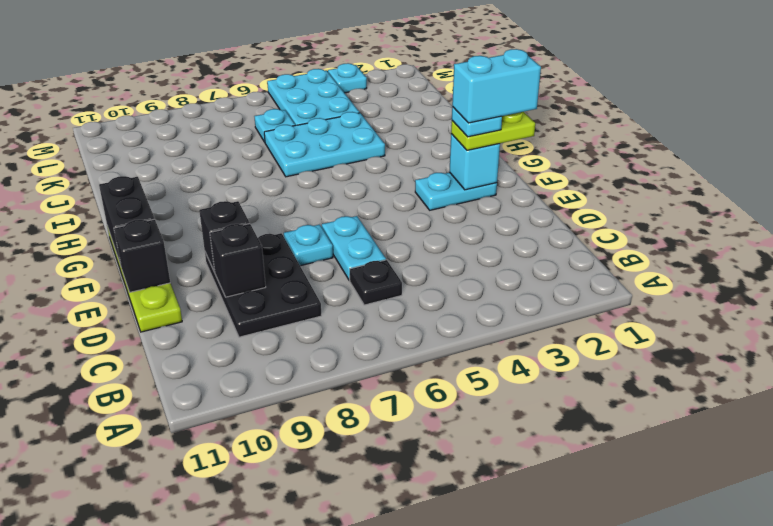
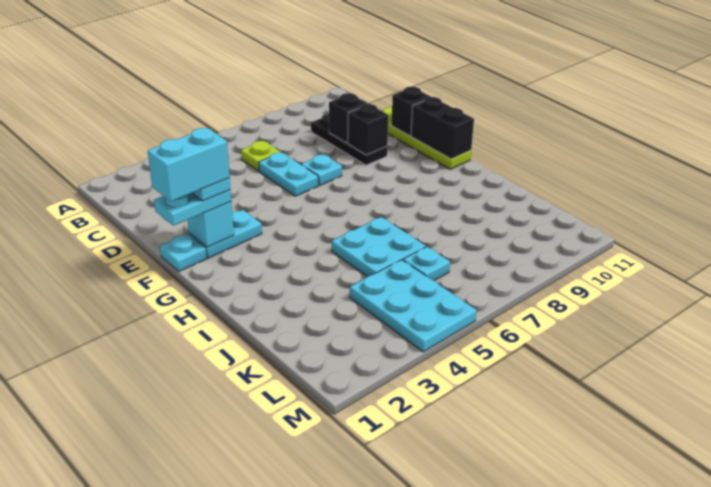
black plate C6 level 1 -> lime plate C6 level 1
black plate C8:E9 level 1 -> black plate C9:E9 level 1
lime plate F1:F2 level 3 -> cyan plate F1:F2 level 3
cyan plate I4:J6 level 1 -> cyan plate I5:J6 level 1
cyan plate M3 level 1 -> cyan plate F1 level 1

